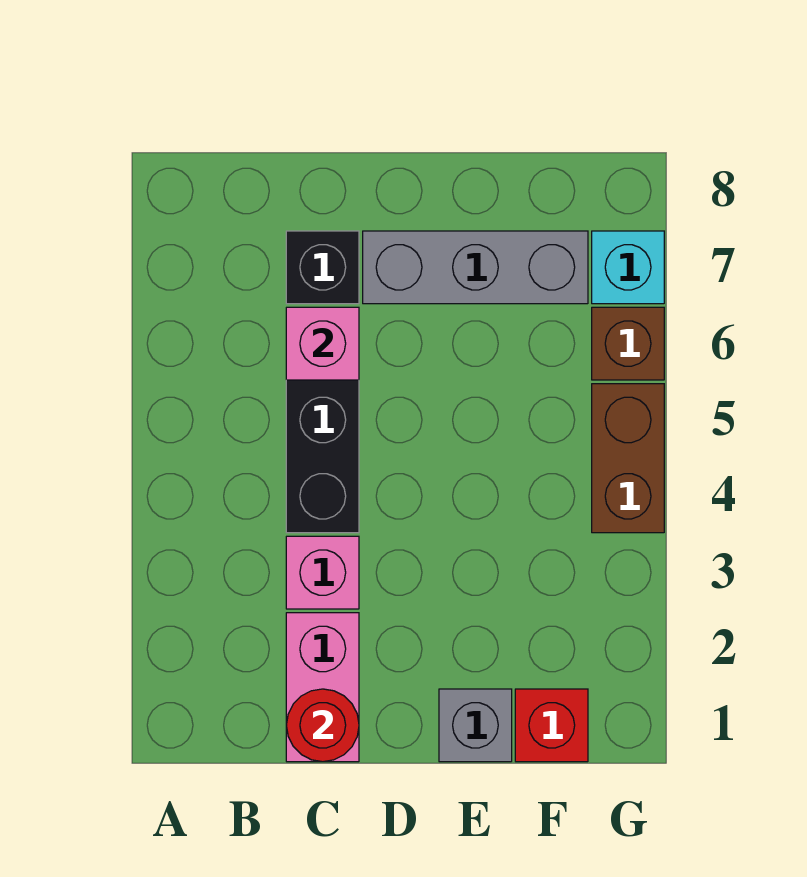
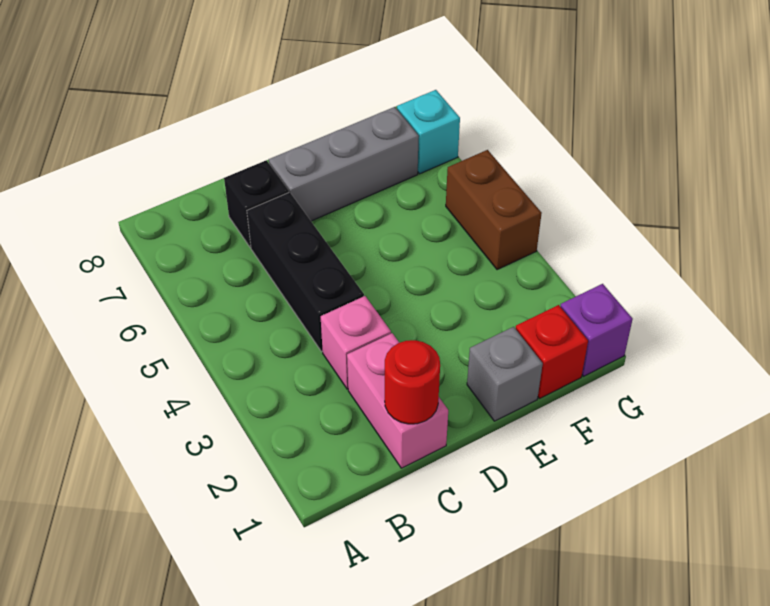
pink brick C6 level 2 -> none
none -> purple brick G1 level 1
brown brick G6 level 1 -> none

